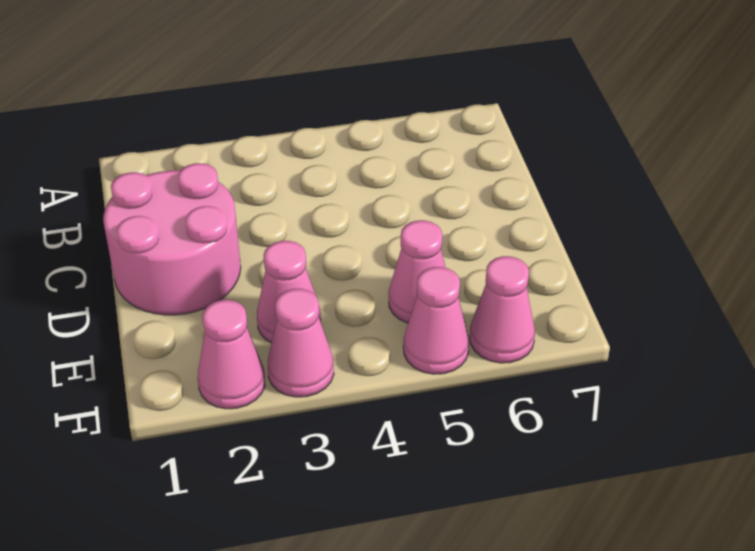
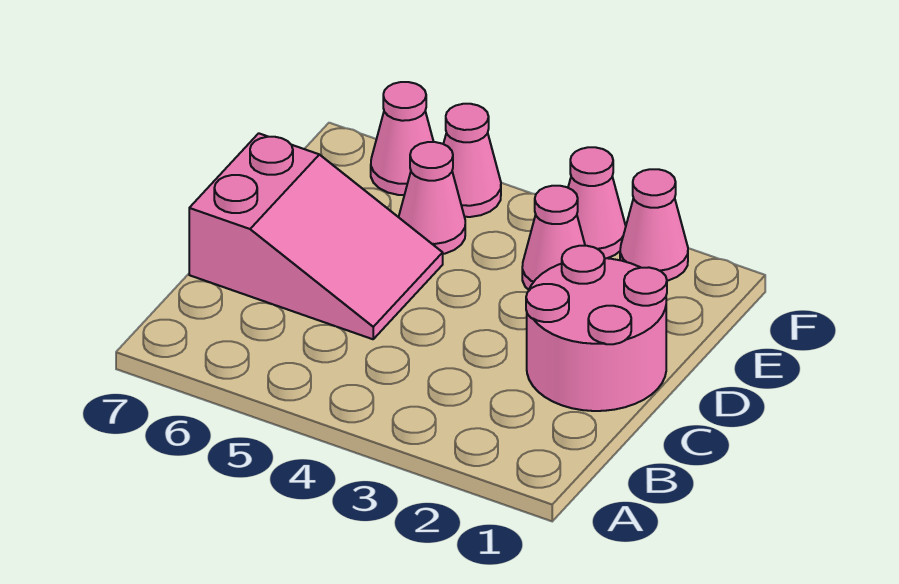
none -> pink slope C5:D7 level 1 top 7

